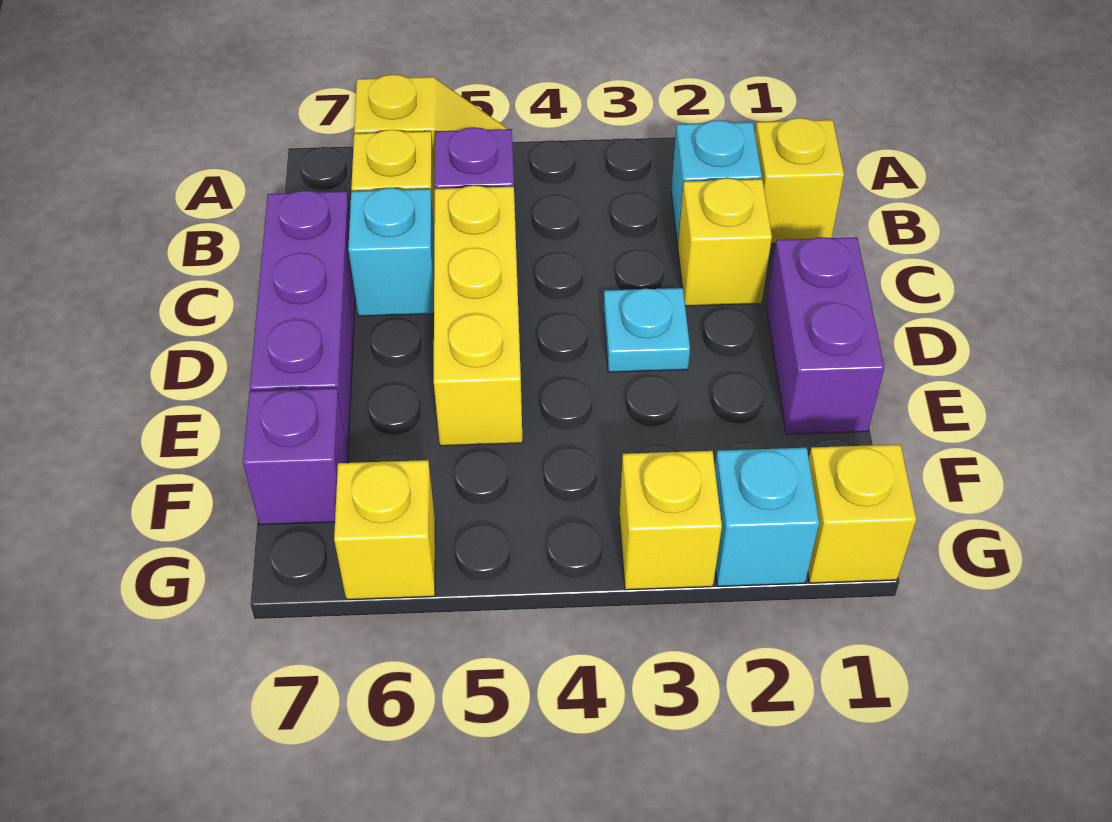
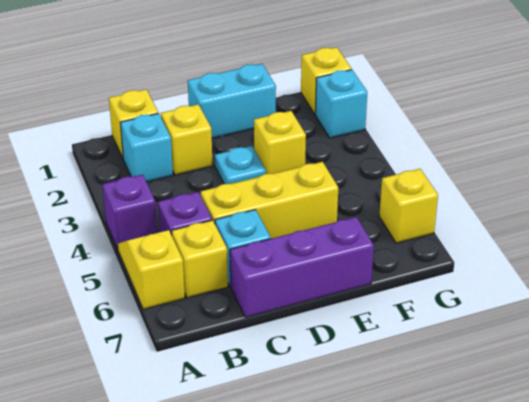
purple brick D1:E1 level 1 -> cyan brick D1:E1 level 1
purple brick F7 level 1 -> purple brick A4 level 1
yellow brick G3 level 1 -> yellow brick E3 level 1

